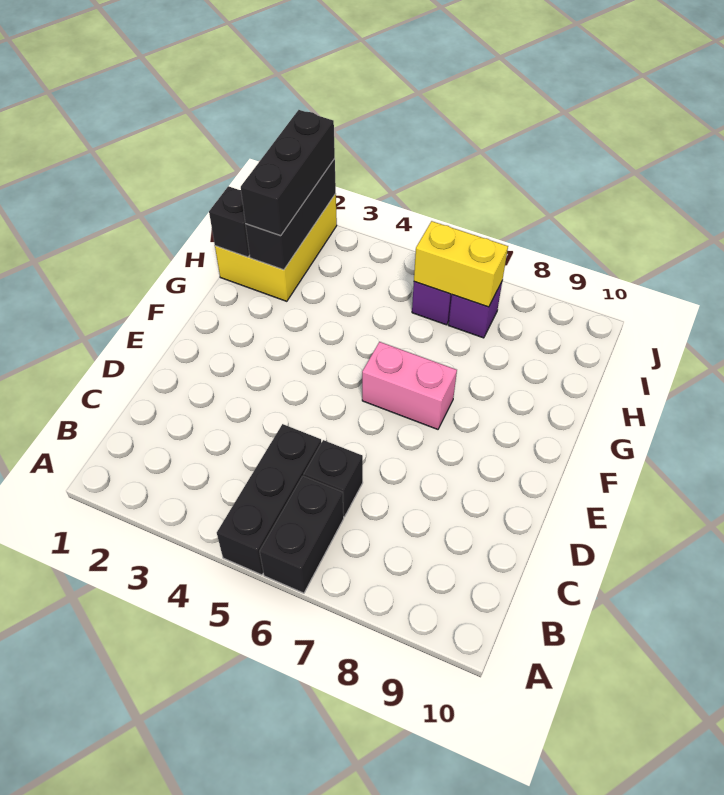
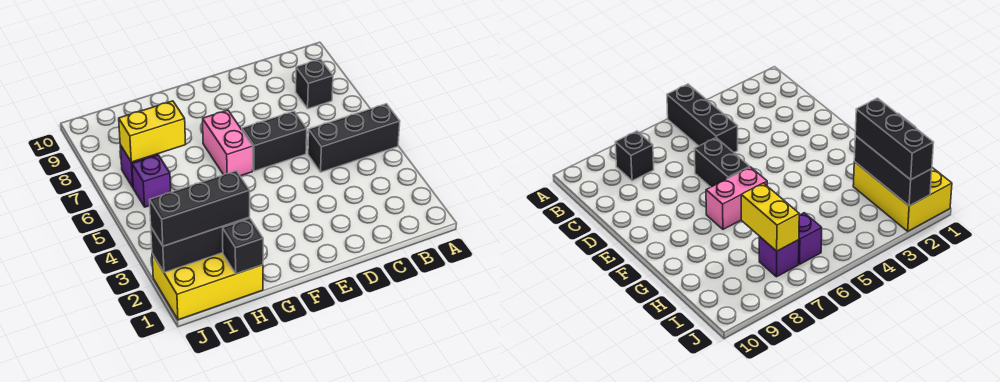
black brick A6:B6 level 1 -> black brick D6:E6 level 1
black brick C6 level 1 -> black brick B8 level 1
yellow brick I6:I7 level 2 -> yellow brick H7:I7 level 2

